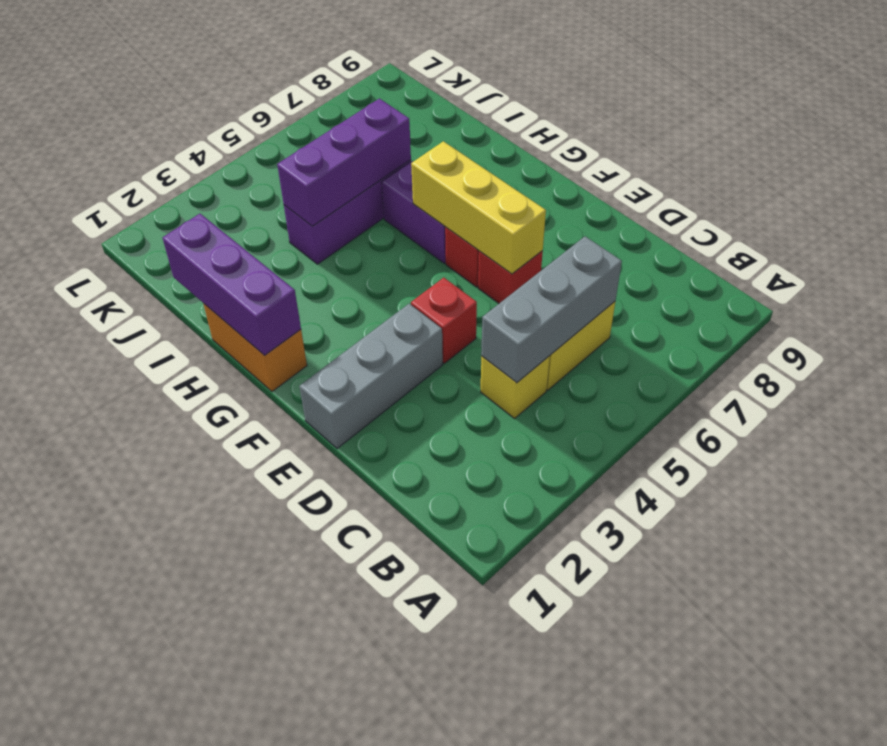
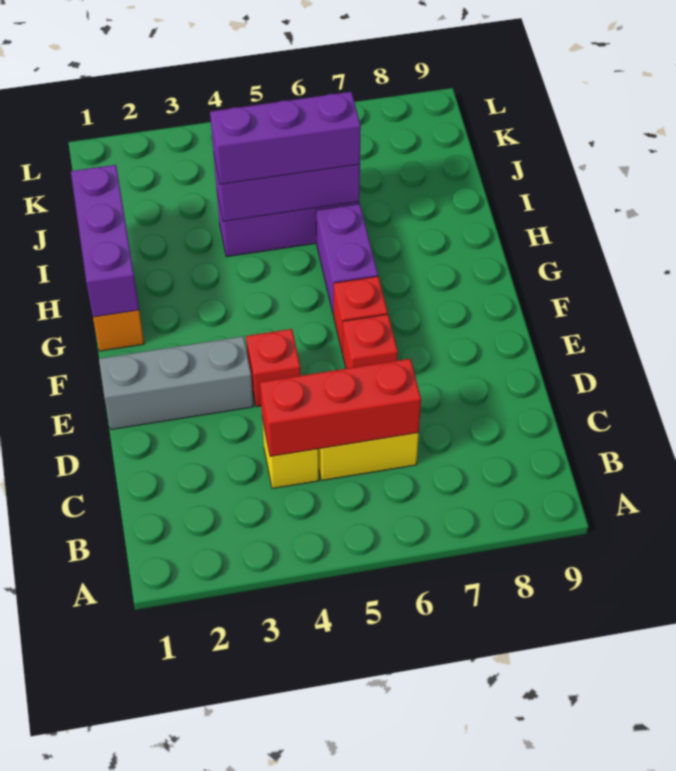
grey brick C4:C6 level 2 -> red brick C4:C6 level 2
yellow brick E6:G6 level 2 -> none
none -> purple brick I4:I6 level 3

